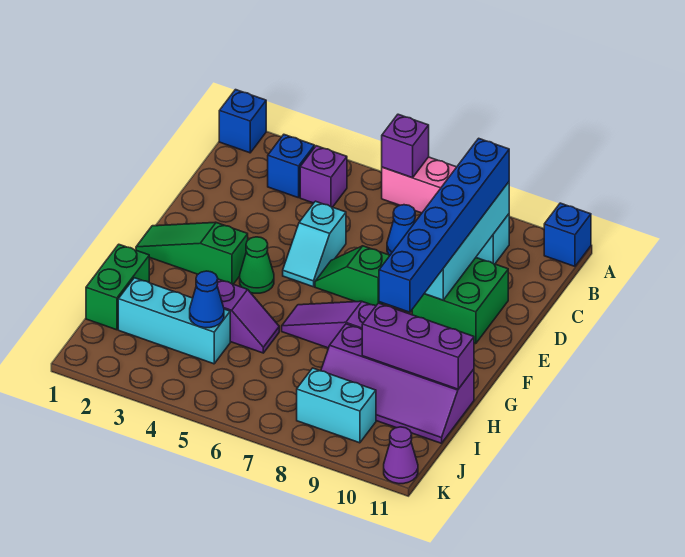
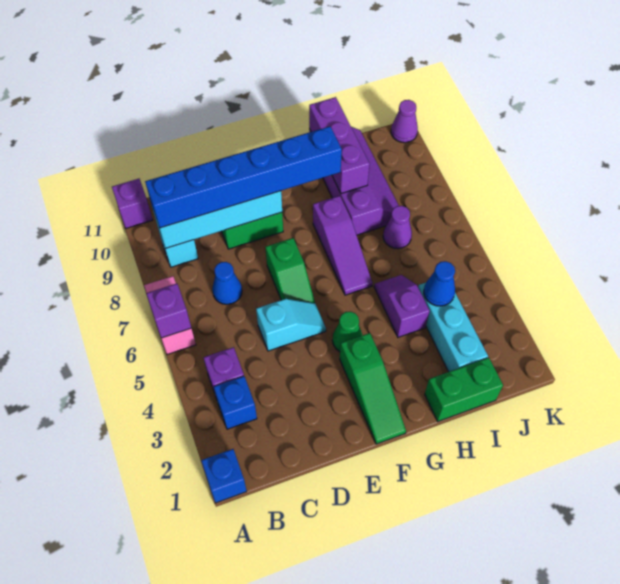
blue brick A11 level 1 -> purple brick A11 level 1
none -> purple cone I7 level 1
cyan brick J8:J9 level 1 -> none

